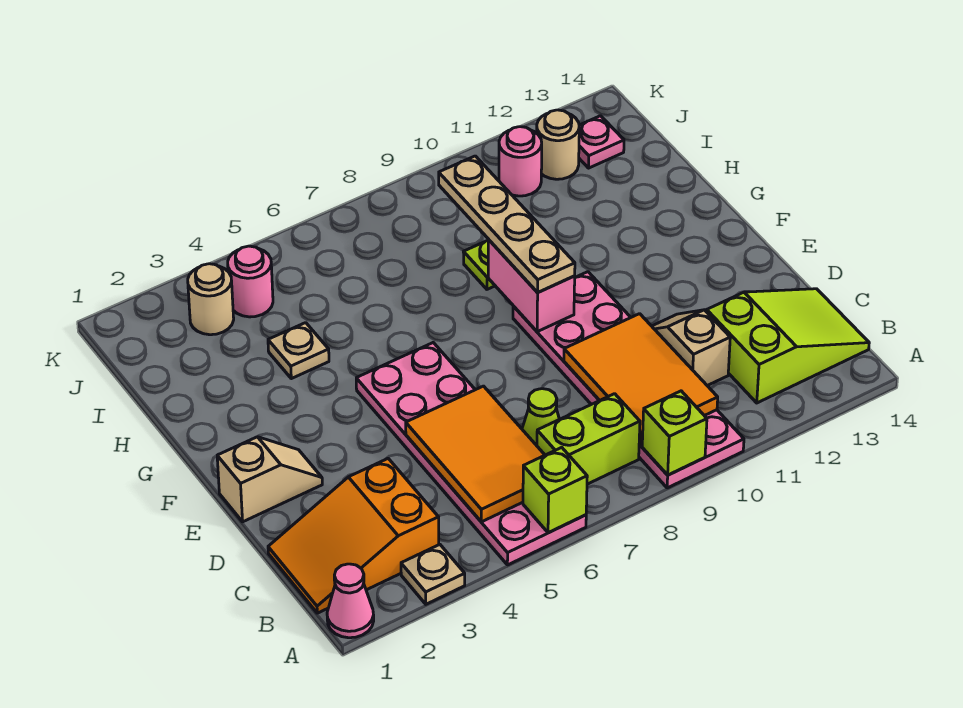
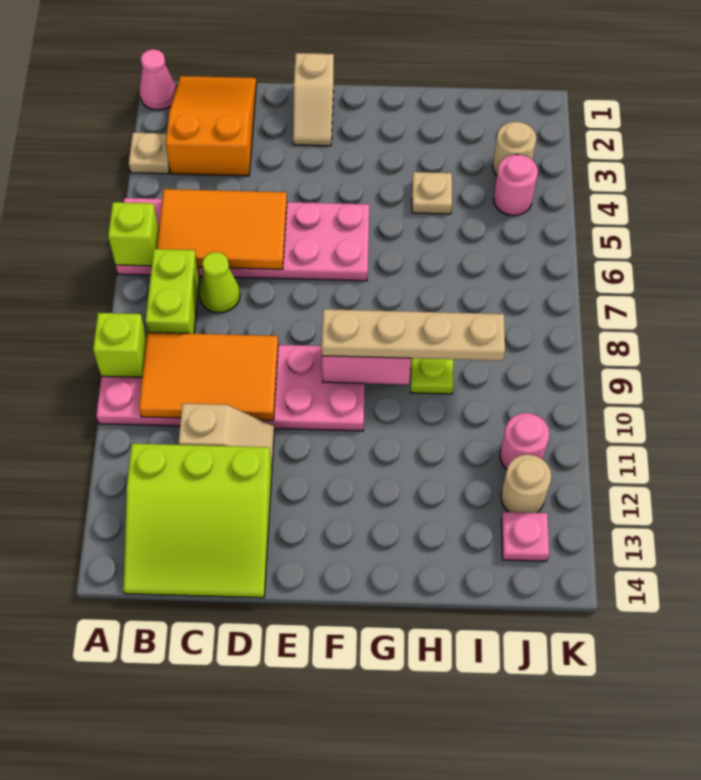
lime slope B12:C14 level 1 top 12 -> lime slope B12:D14 level 1 top 12

